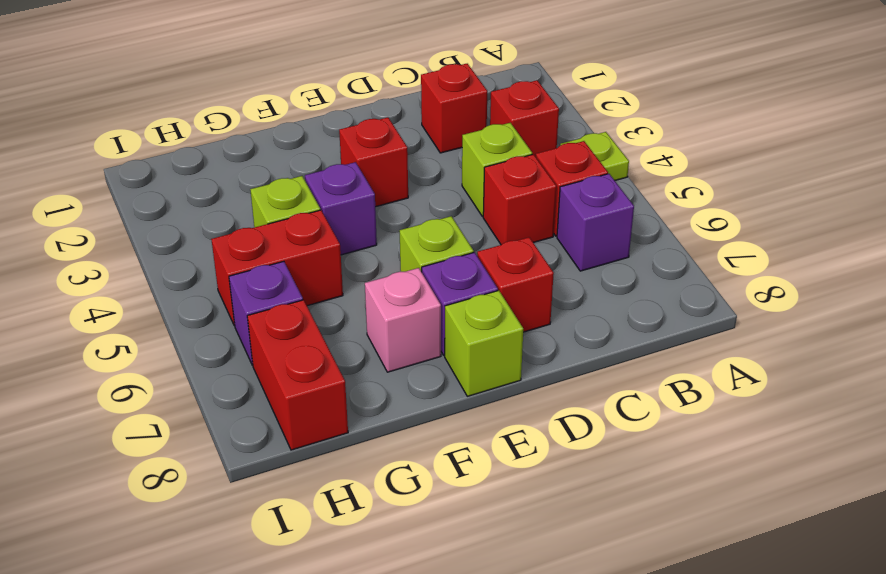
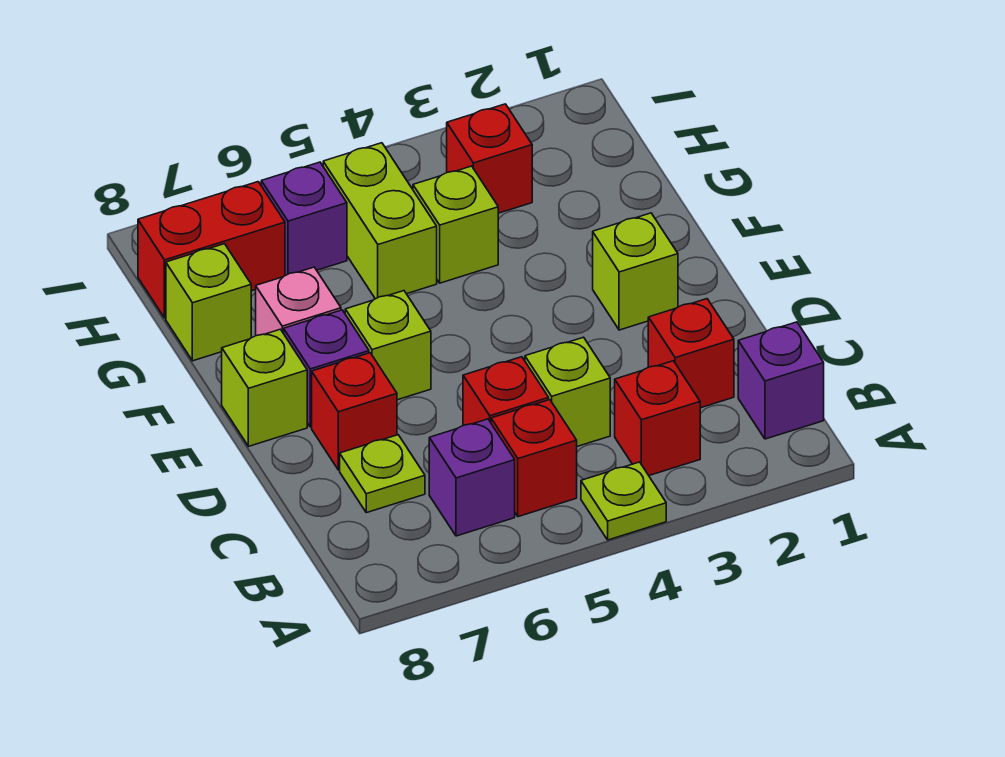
none -> lime plate C7 level 1
none -> lime brick E2 level 1
red brick E3 level 1 -> red brick H3 level 1
purple brick F4 level 1 -> purple brick B1 level 1
red brick G5:H5 level 1 -> lime brick G5:H5 level 1
none -> lime brick G8 level 1

